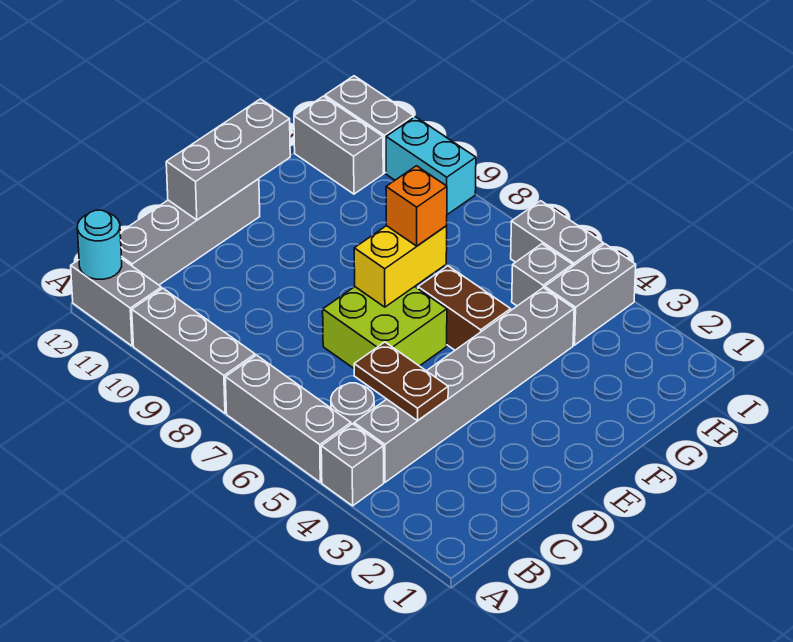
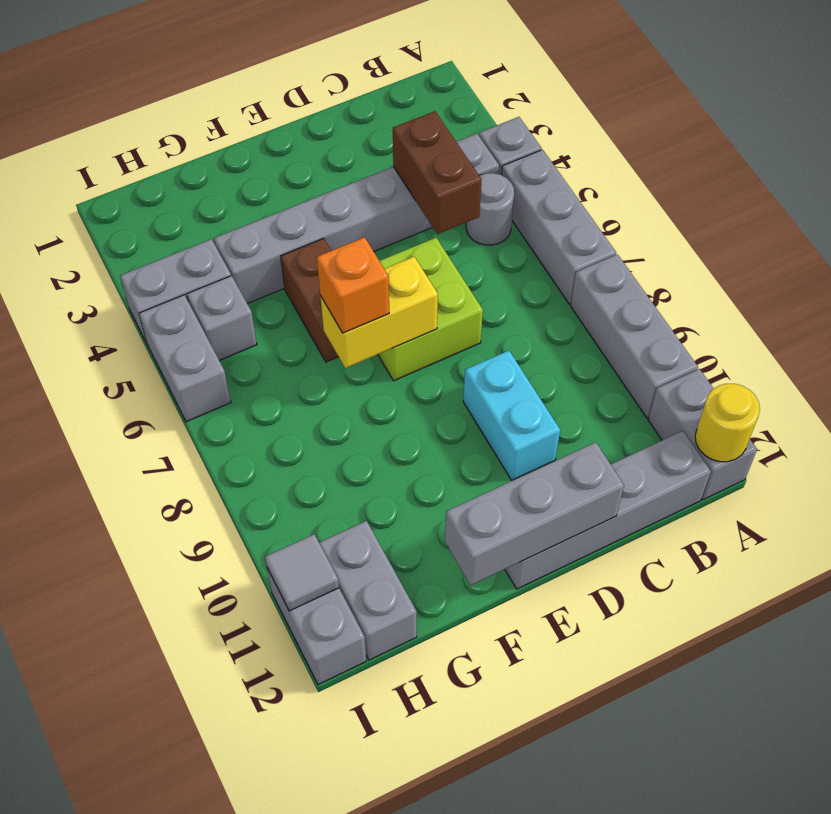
cyan round brick A12 level 2 -> yellow round brick A12 level 2
brown plate C4:C5 level 2 -> brown brick C4:C5 level 2
cyan brick I9:I10 level 1 -> cyan brick D9:D10 level 1
none -> grey tile I11 level 2

